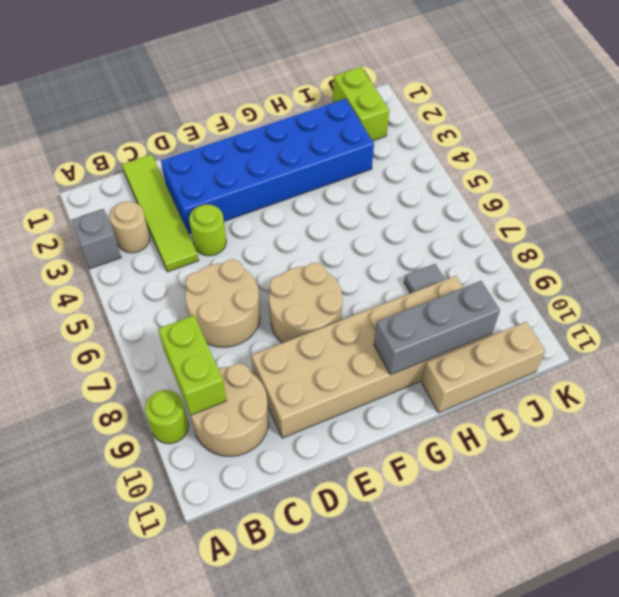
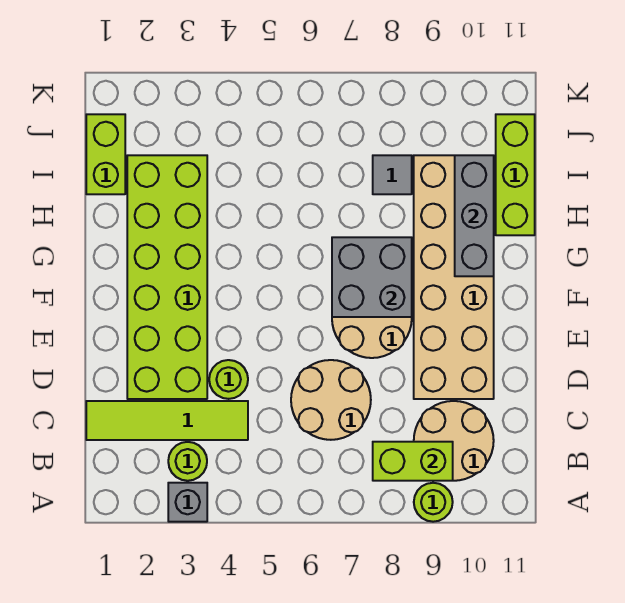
tan round brick B3 level 1 -> lime round brick B3 level 1
blue brick D2:I3 level 1 -> lime brick D2:I3 level 1
none -> grey brick F7:G8 level 2
tan brick H11:J11 level 1 -> lime brick H11:J11 level 1
lime brick J1:J2 level 1 -> lime brick I1:J1 level 1

